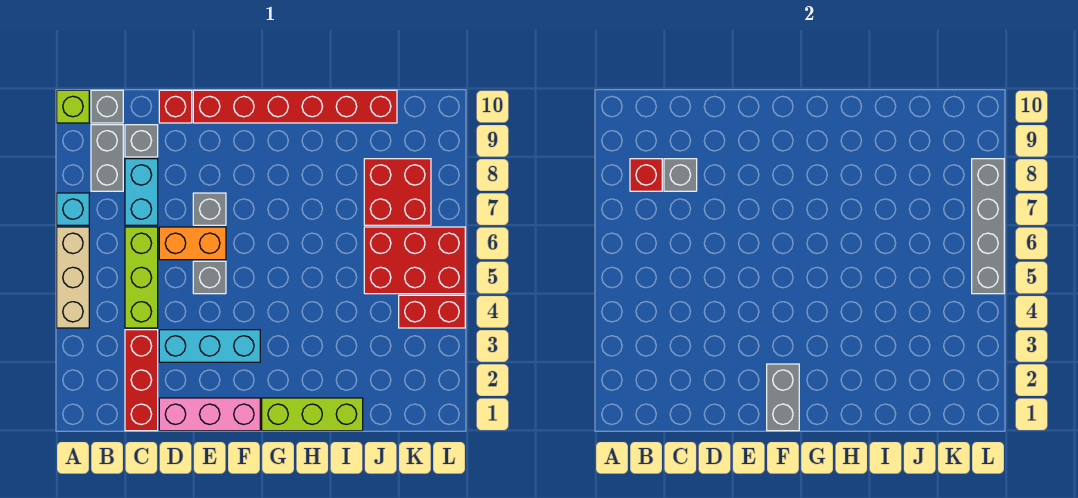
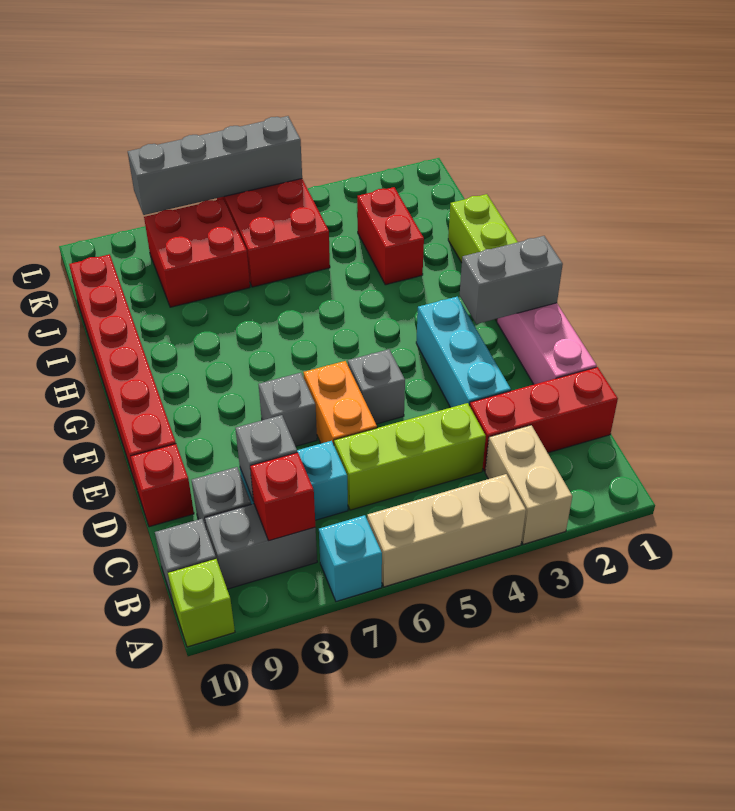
none -> tan brick A3:B3 level 1
red brick K4:L4 level 1 -> red brick I3:J3 level 1

